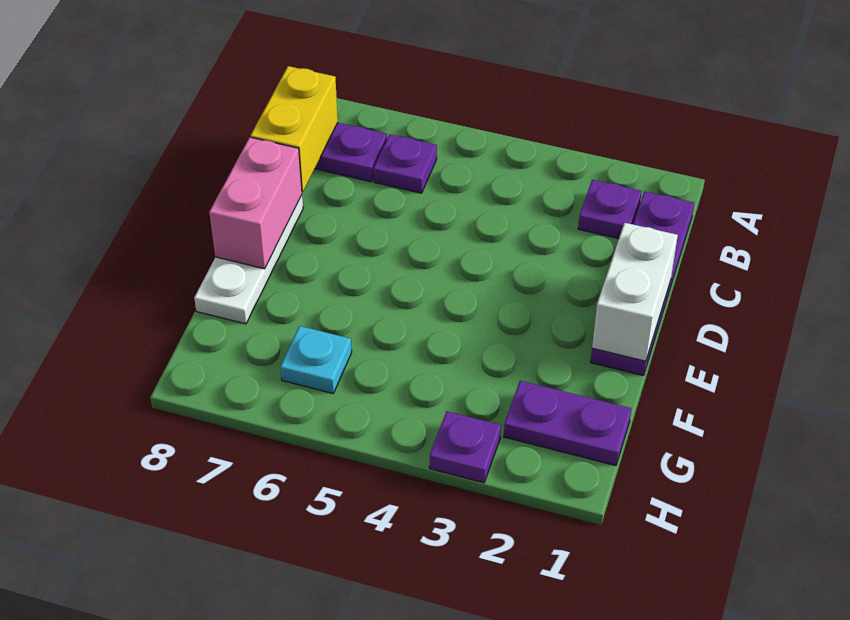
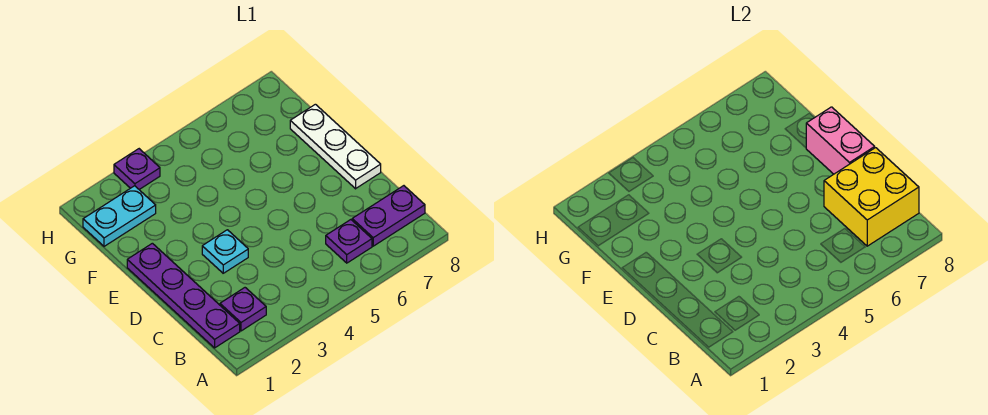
yellow brick B8:C8 level 2 -> yellow brick B7:C8 level 2
white brick D1:E1 level 2 -> none
purple plate G1:G2 level 1 -> cyan plate G1:G2 level 1
cyan plate G6 level 1 -> cyan plate D3 level 1

